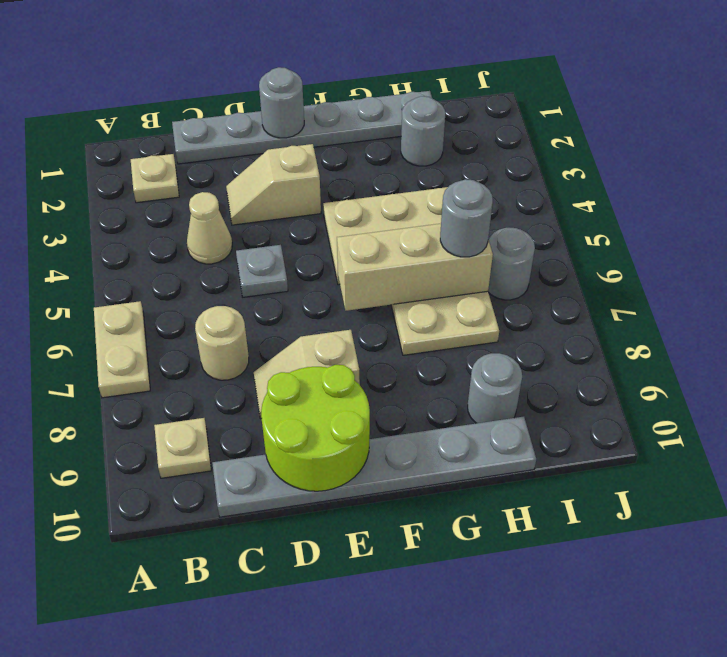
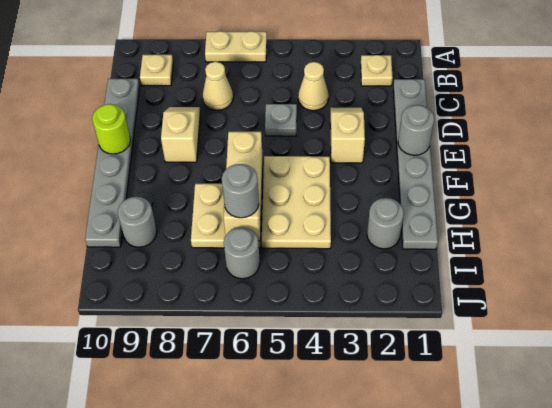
tan round brick C7 level 1 -> tan cone C7 level 1
lime round brick D9:E10 level 2 -> lime round brick E10 level 2

